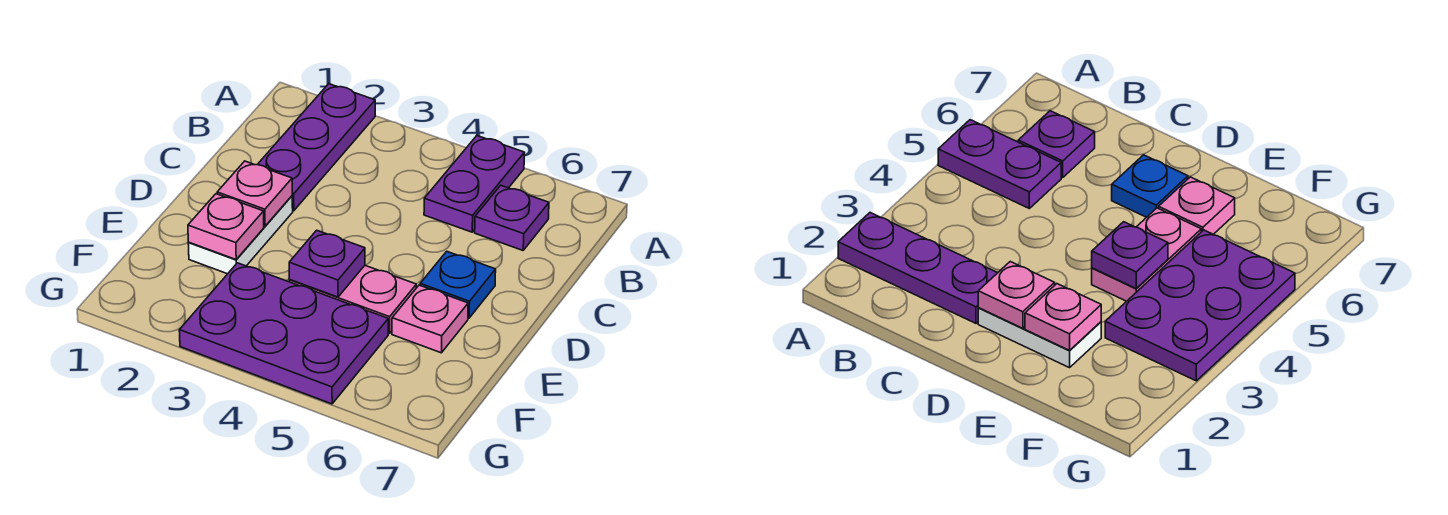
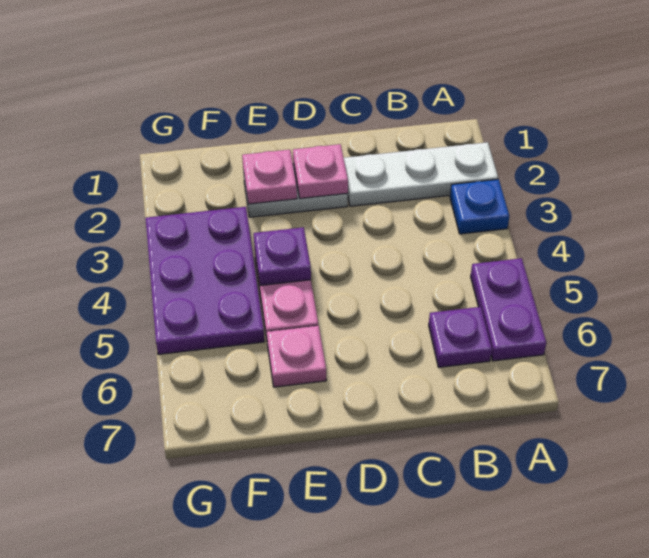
purple plate A2:C2 level 1 -> white plate A2:C2 level 1
purple plate A5:B5 level 1 -> purple plate A5:A6 level 1
blue plate D6 level 1 -> blue plate A3 level 1

